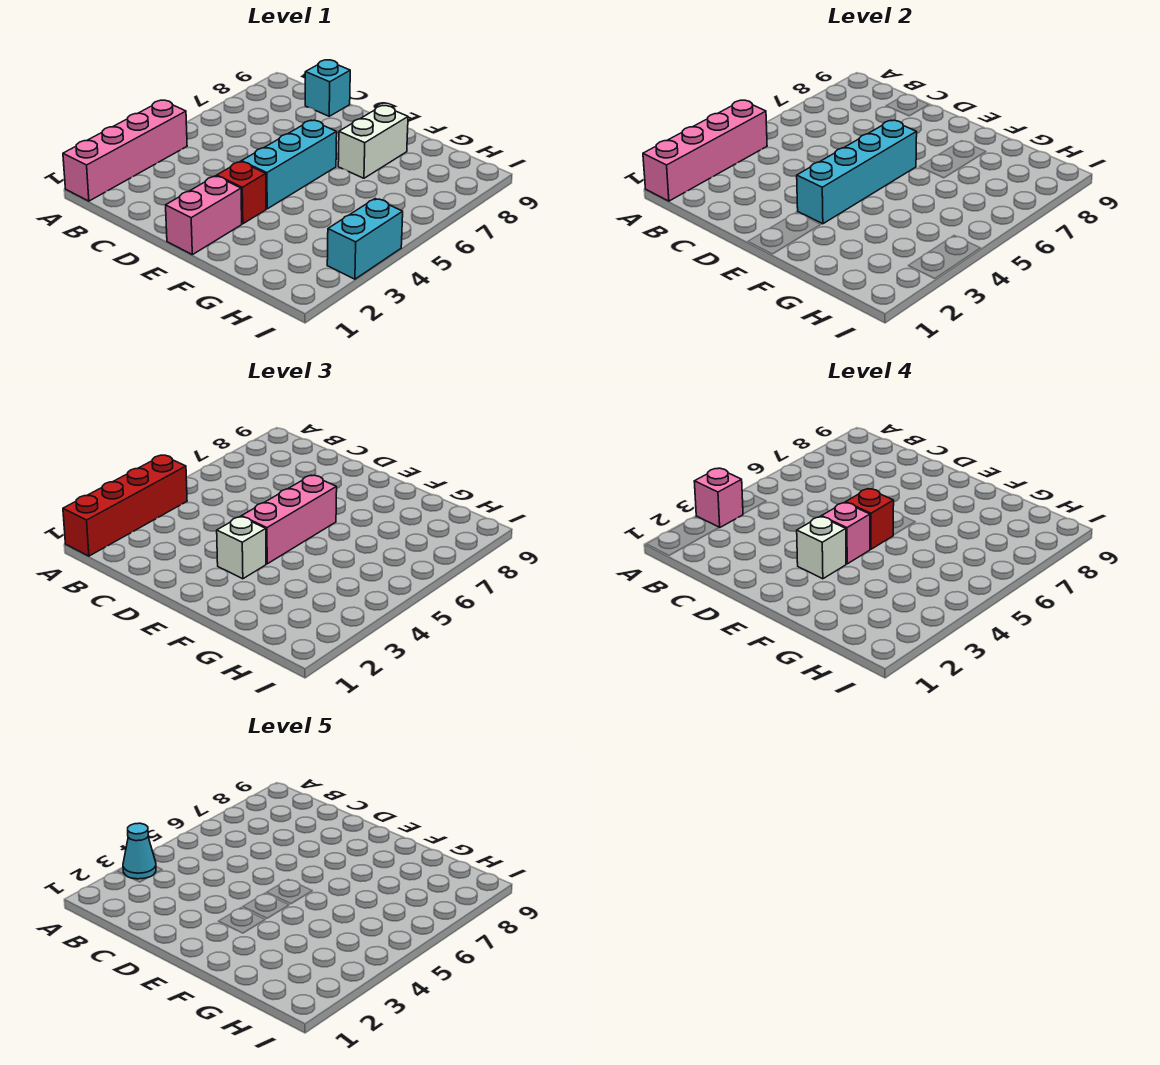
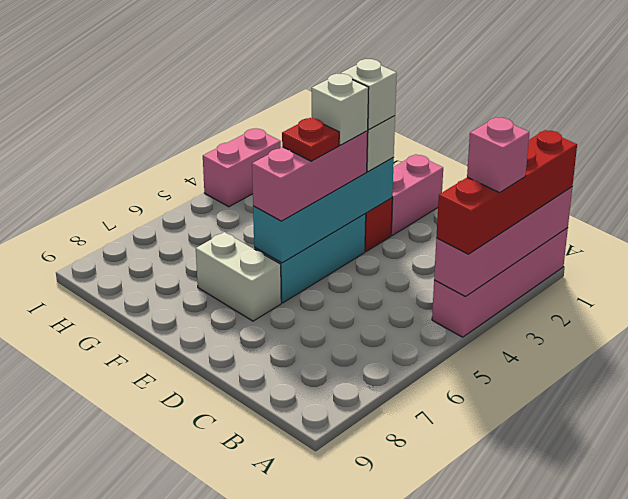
cyan cone A3 level 5 -> none
cyan brick C9 level 1 -> none
pink brick E4 level 4 -> white brick E4 level 4
red brick E5 level 4 -> red plate E5 level 4
white brick F7:F8 level 1 -> white brick E7:F7 level 1
cyan brick I3:I4 level 1 -> pink brick I3:I4 level 1

